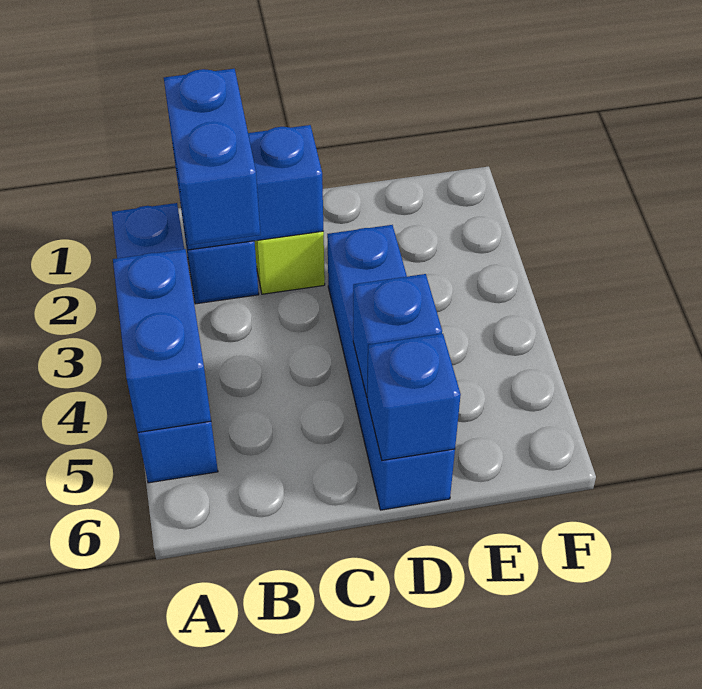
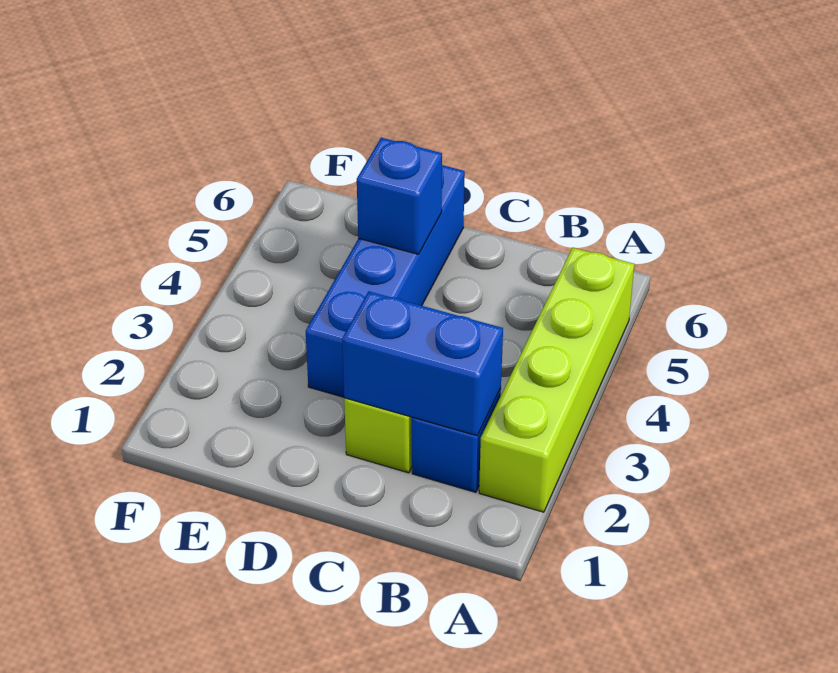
blue brick A2:A5 level 1 -> lime brick A2:A5 level 1
blue brick A4:A5 level 2 -> none
blue brick B2:B3 level 3 -> none
blue brick D6 level 2 -> none

